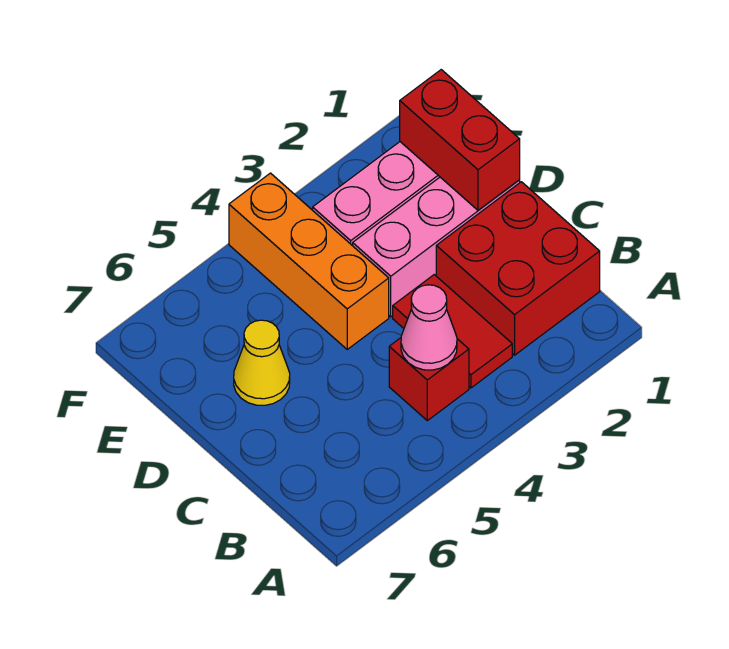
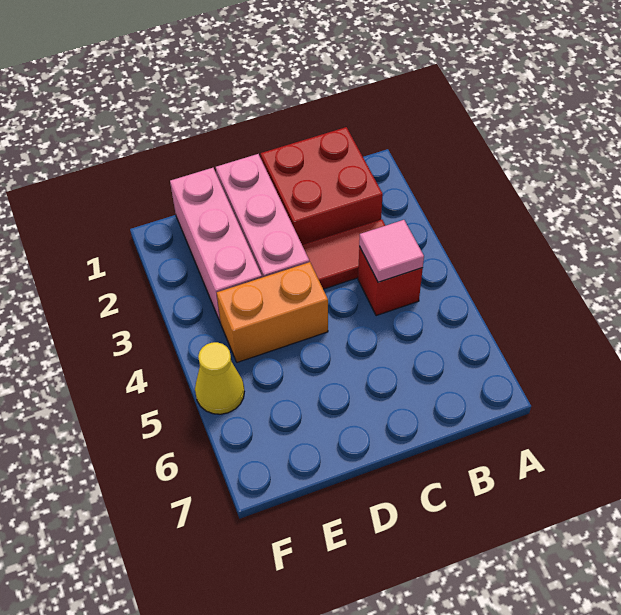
pink cone B4 level 2 -> pink tile B4 level 2
red brick D1:E1 level 2 -> none
orange brick D4:F4 level 1 -> orange brick D4:E4 level 1
yellow cone D6 level 1 -> yellow cone F5 level 1

